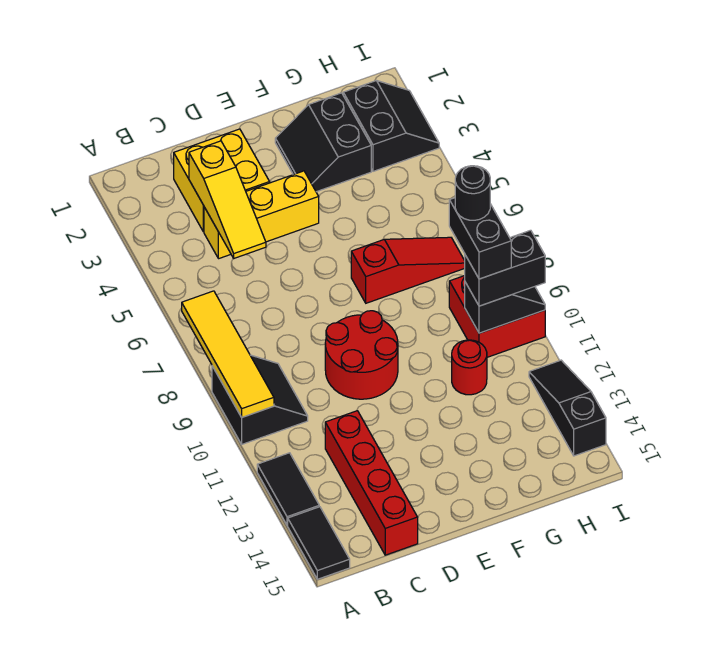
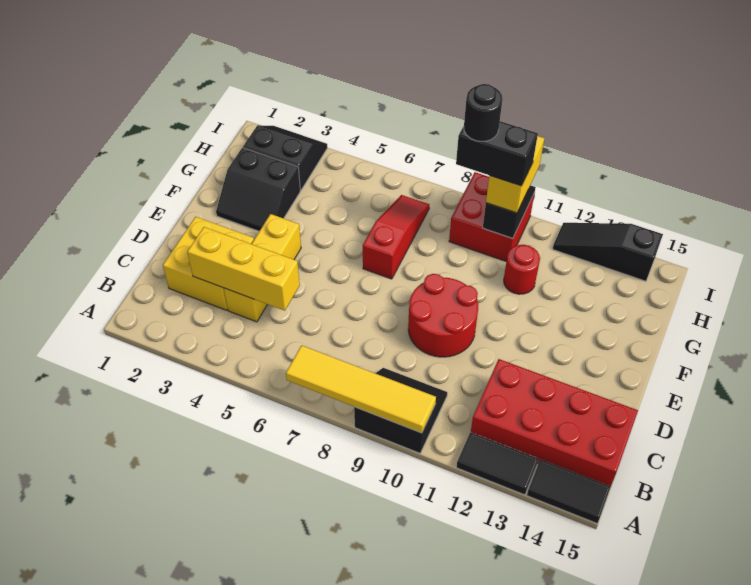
yellow slope C3:C5 level 2 top 3 -> yellow brick C3:C5 level 2
red brick C12:C15 level 1 -> red brick B12:C15 level 1
black brick H10:I10 level 3 -> yellow brick H10:I10 level 3

